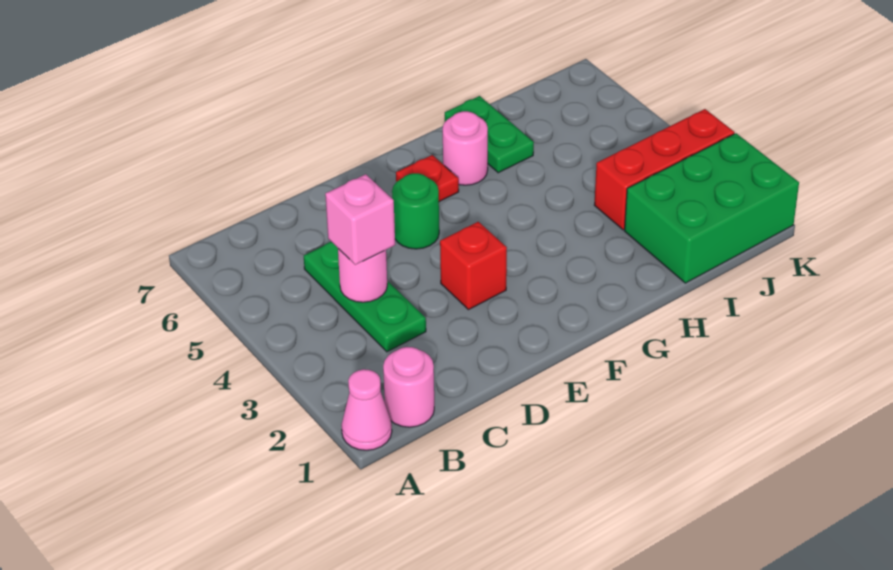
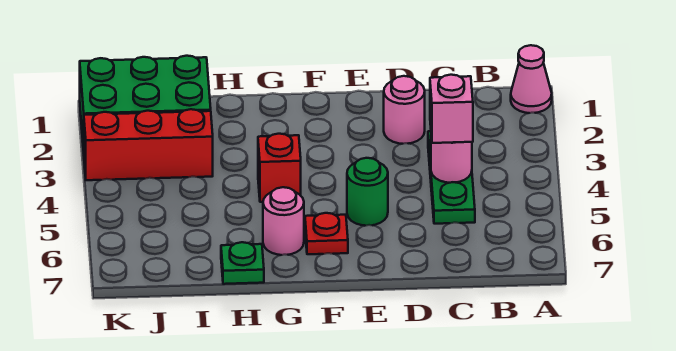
pink round brick B1 level 1 -> pink round brick D2 level 1
red brick E3 level 1 -> red brick G4 level 1
green plate H6:H7 level 1 -> green plate H7 level 1

